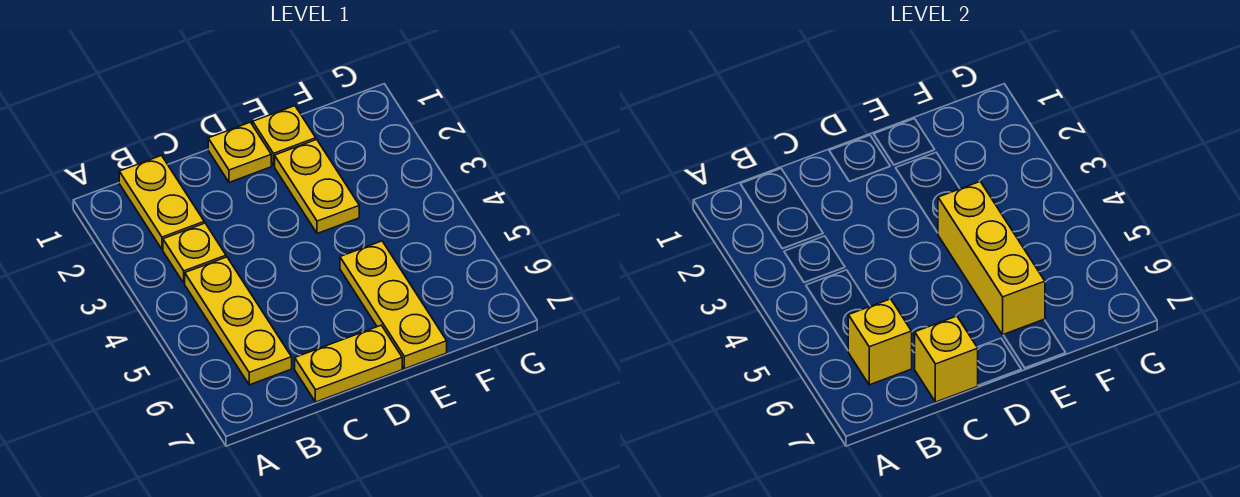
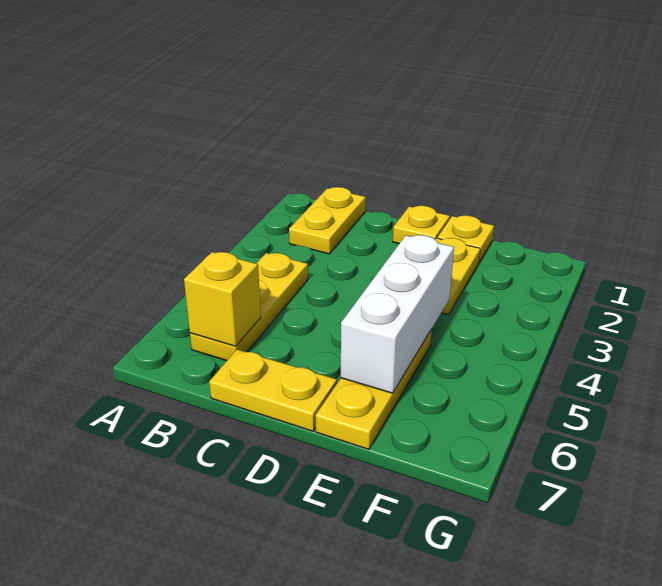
yellow plate B3 level 1 -> none
yellow brick C7 level 2 -> none
yellow brick E4:E6 level 2 -> white brick E4:E6 level 2

